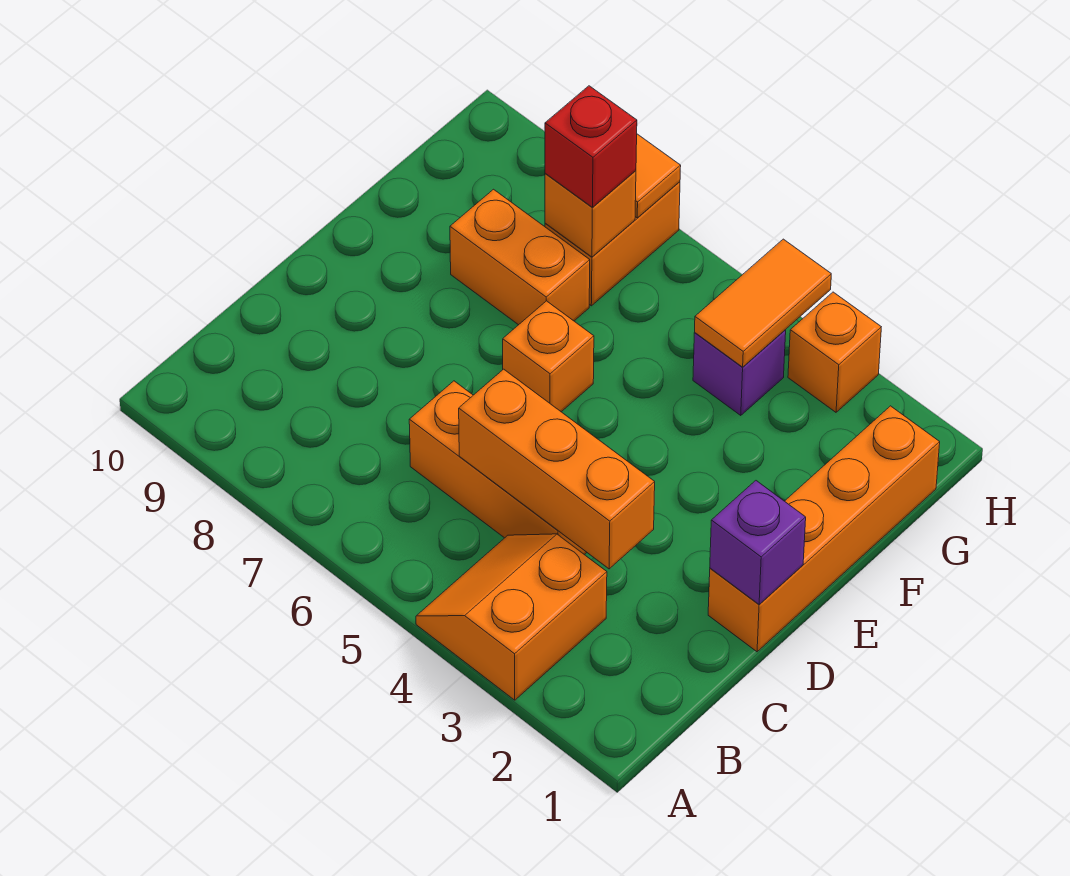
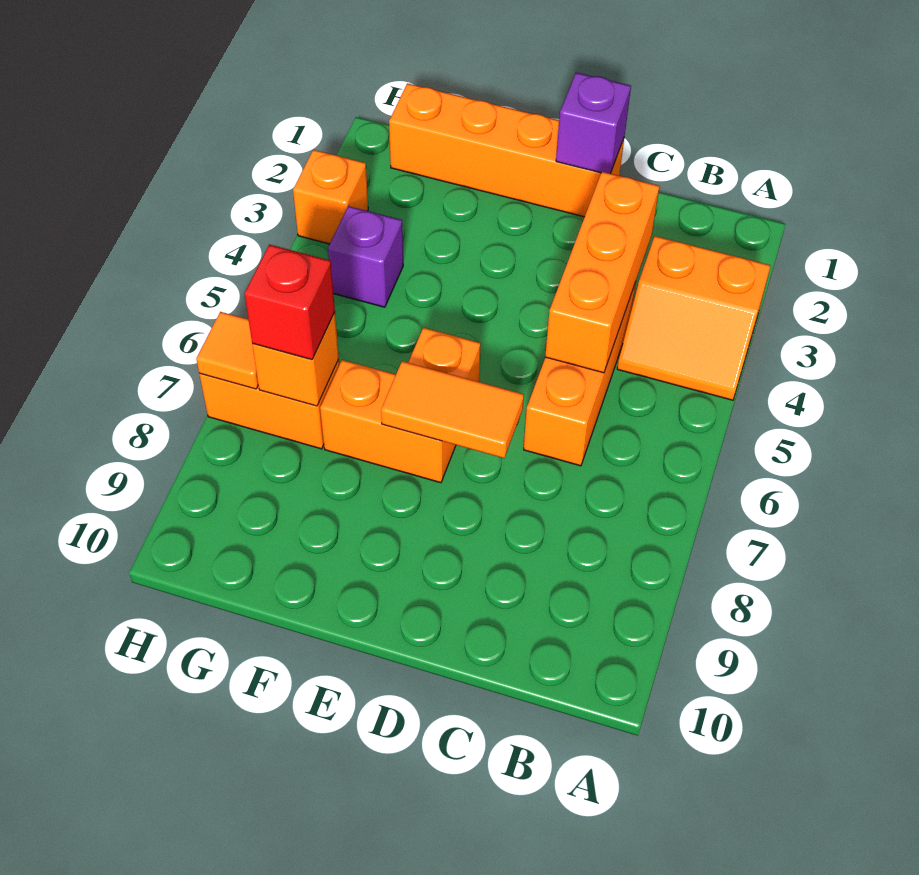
orange brick F7:F8 level 1 -> orange brick E7:F7 level 1
orange tile G4:H4 level 2 -> orange tile D7:E7 level 2

